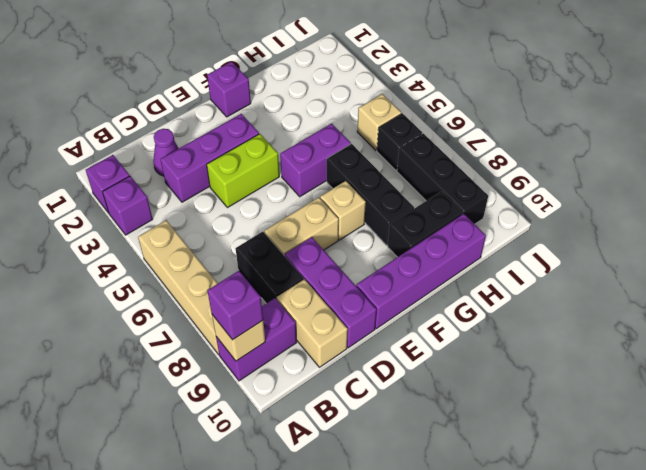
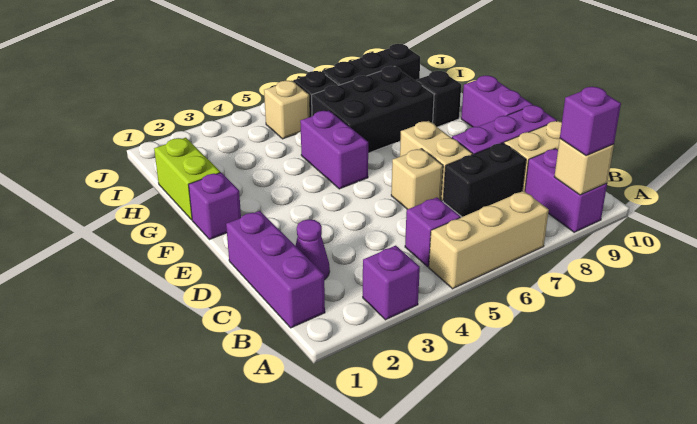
purple brick A2 level 1 -> purple brick B5 level 1
tan brick A5:A8 level 1 -> tan brick A5:A7 level 1
purple brick C3:E3 level 1 -> purple brick B1:D1 level 1
lime brick D4:E4 level 1 -> lime brick G1:H1 level 1
purple brick E10:H10 level 1 -> purple brick E10:F10 level 1
tan brick F7 level 1 -> tan brick D6 level 1
black brick G6:G8 level 1 -> black brick G6:H8 level 1
black brick G9:H9 level 1 -> black brick G9 level 1

